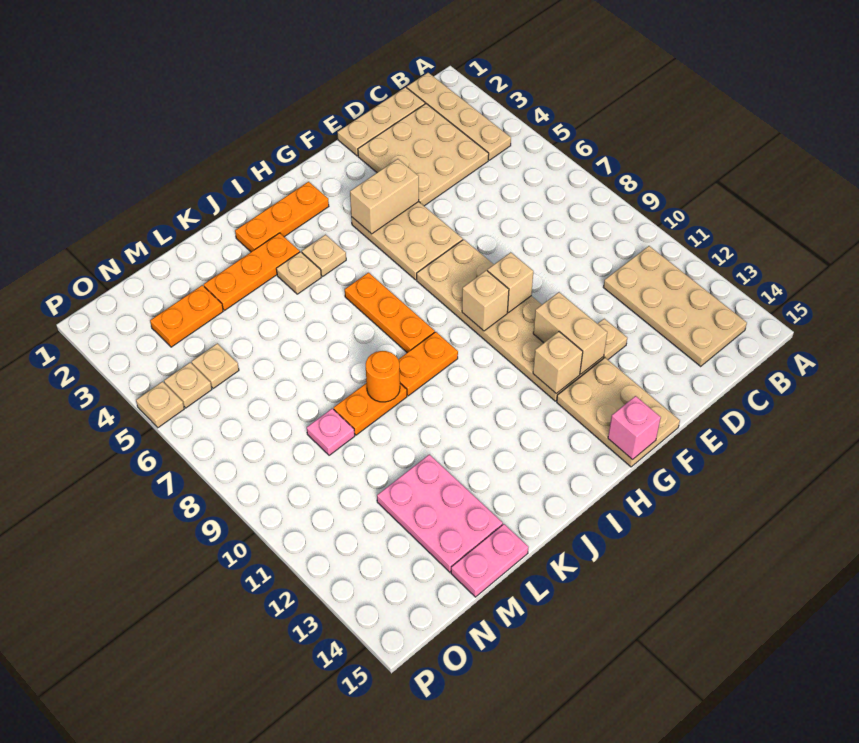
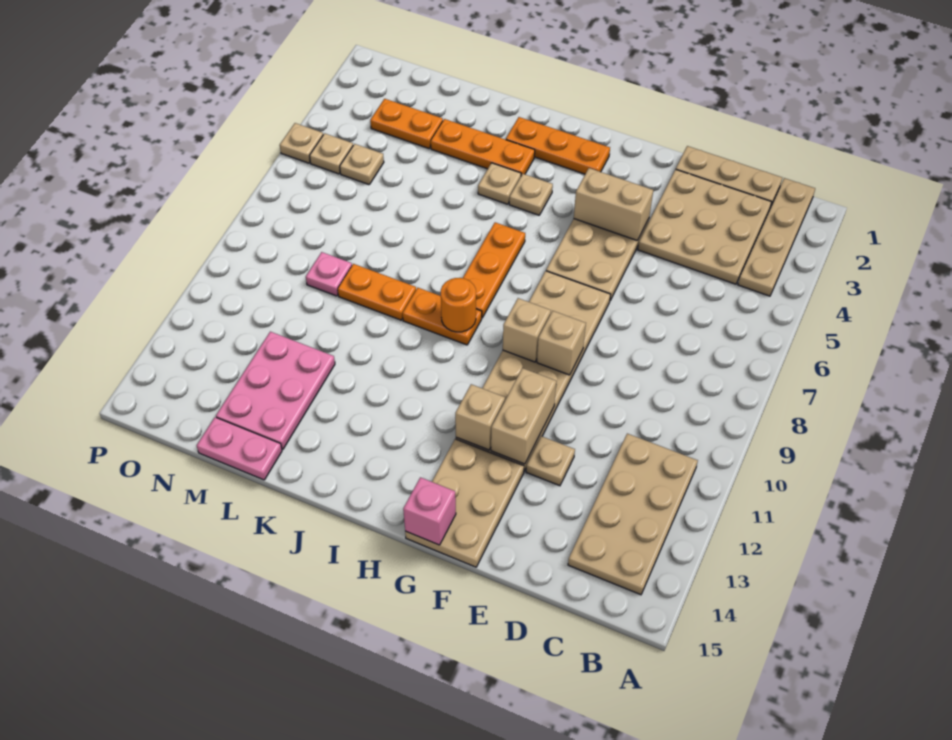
orange round brick K9 level 2 -> orange round brick I9 level 2

